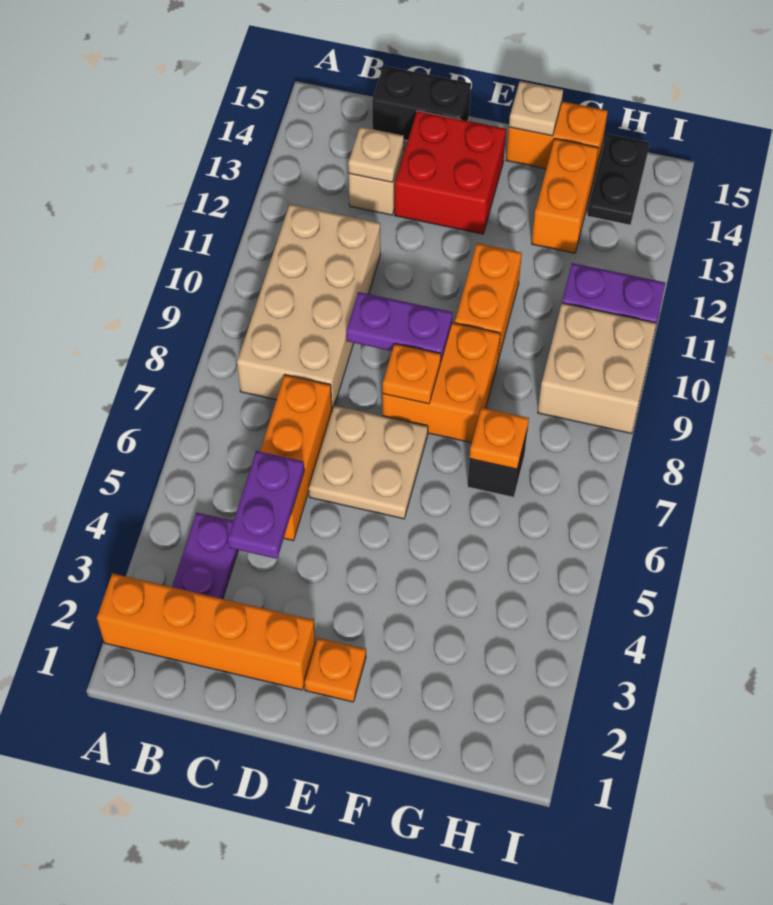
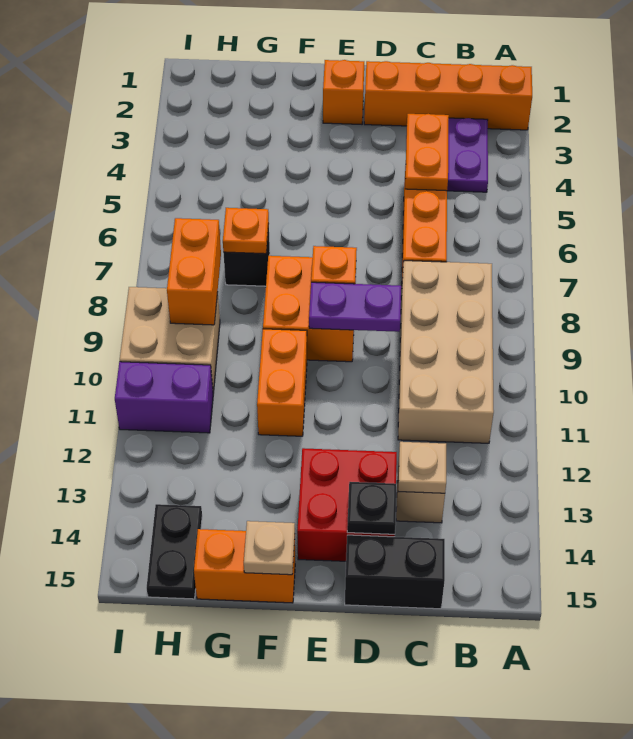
purple plate C4:C5 level 2 -> orange plate C4:C5 level 2
tan plate D6:E7 level 1 -> none
none -> black plate D14 level 2
orange plate E2 level 1 -> orange brick E2 level 1
orange brick G13:G14 level 1 -> orange brick H8:H9 level 2

